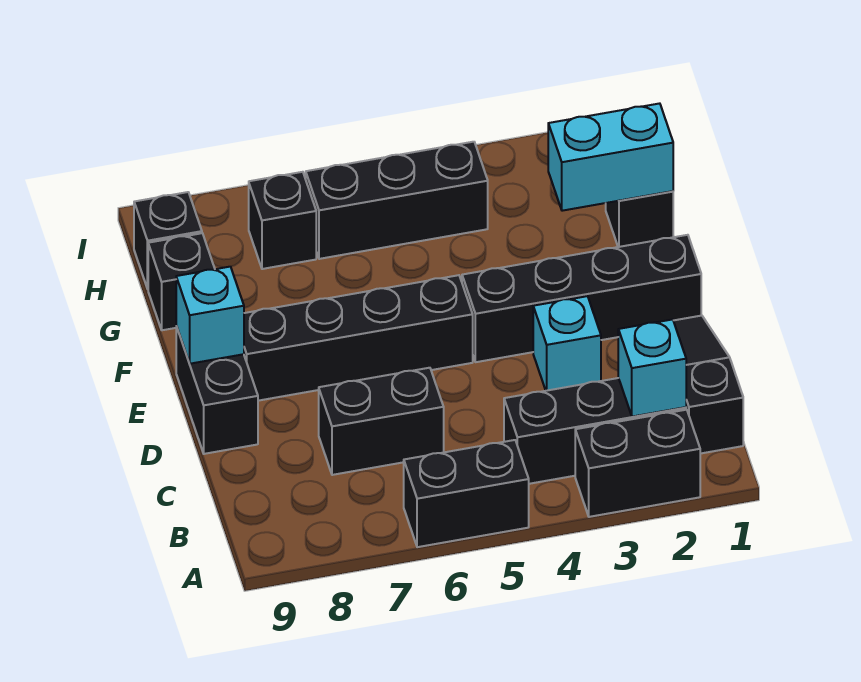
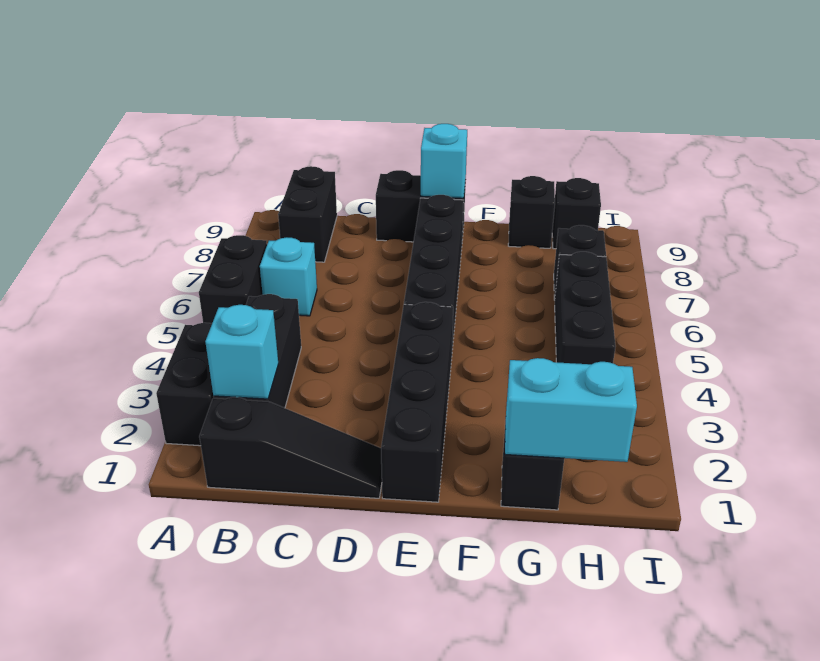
black brick C6:C7 level 1 -> black brick B8:B9 level 1
cyan brick D3 level 1 -> cyan brick B6 level 1
cyan brick G1:G2 level 2 -> cyan brick G1:H1 level 2

